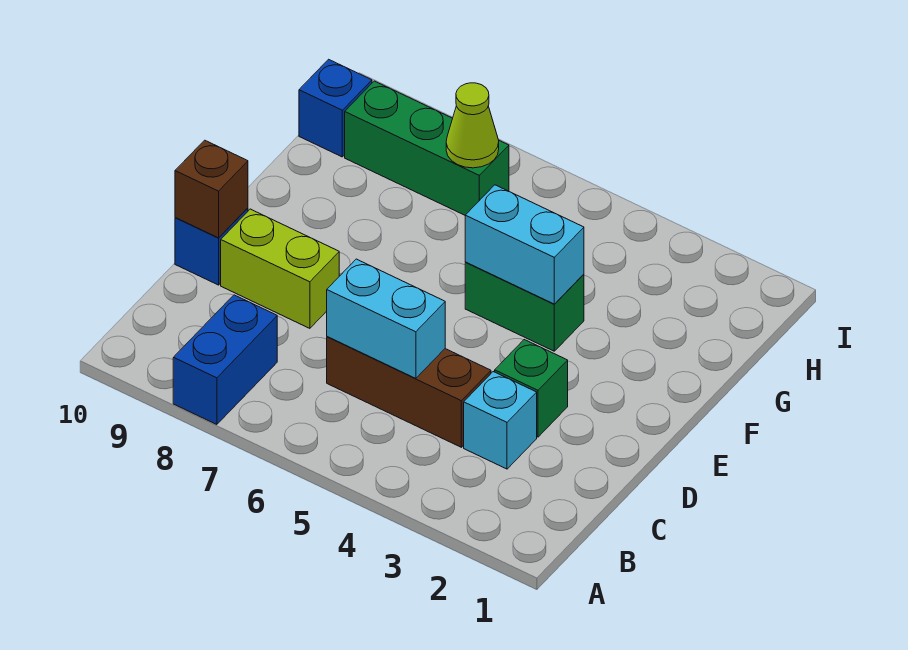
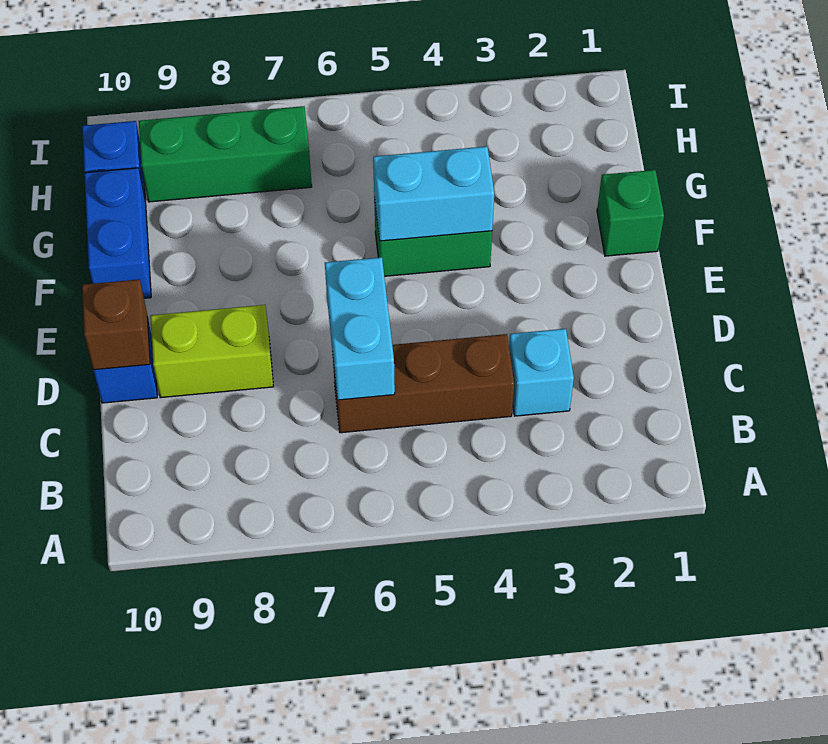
blue brick A8:B8 level 1 -> blue brick F10:G10 level 1
cyan brick C5:C6 level 2 -> cyan brick C6:D6 level 2
green brick D3 level 1 -> green brick F1 level 1
lime cone H7 level 2 -> none

